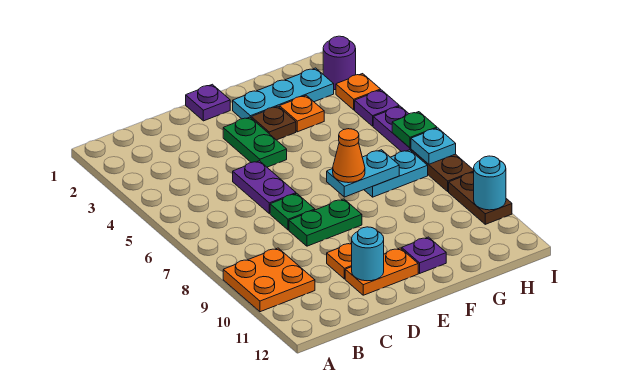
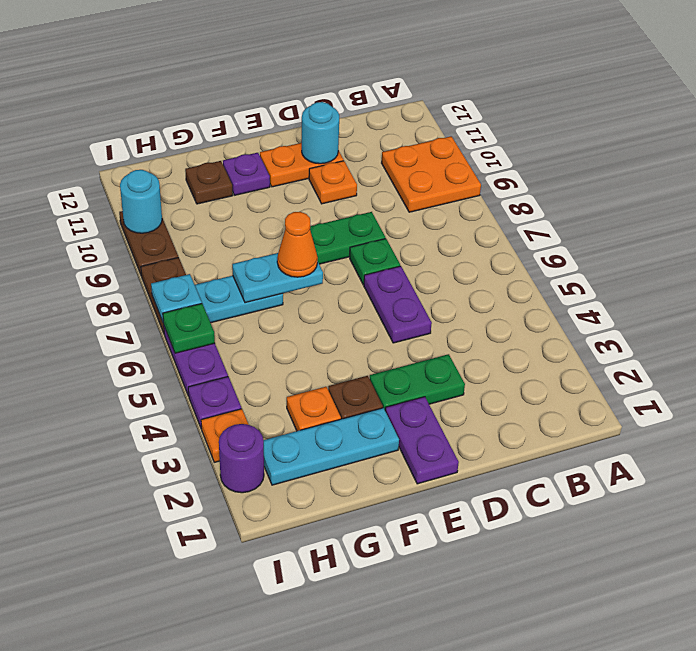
purple plate E1 level 1 -> purple plate E1:E2 level 1
green plate E3:E4 level 1 -> green plate D3:E3 level 1
none -> brown plate G11 level 1

